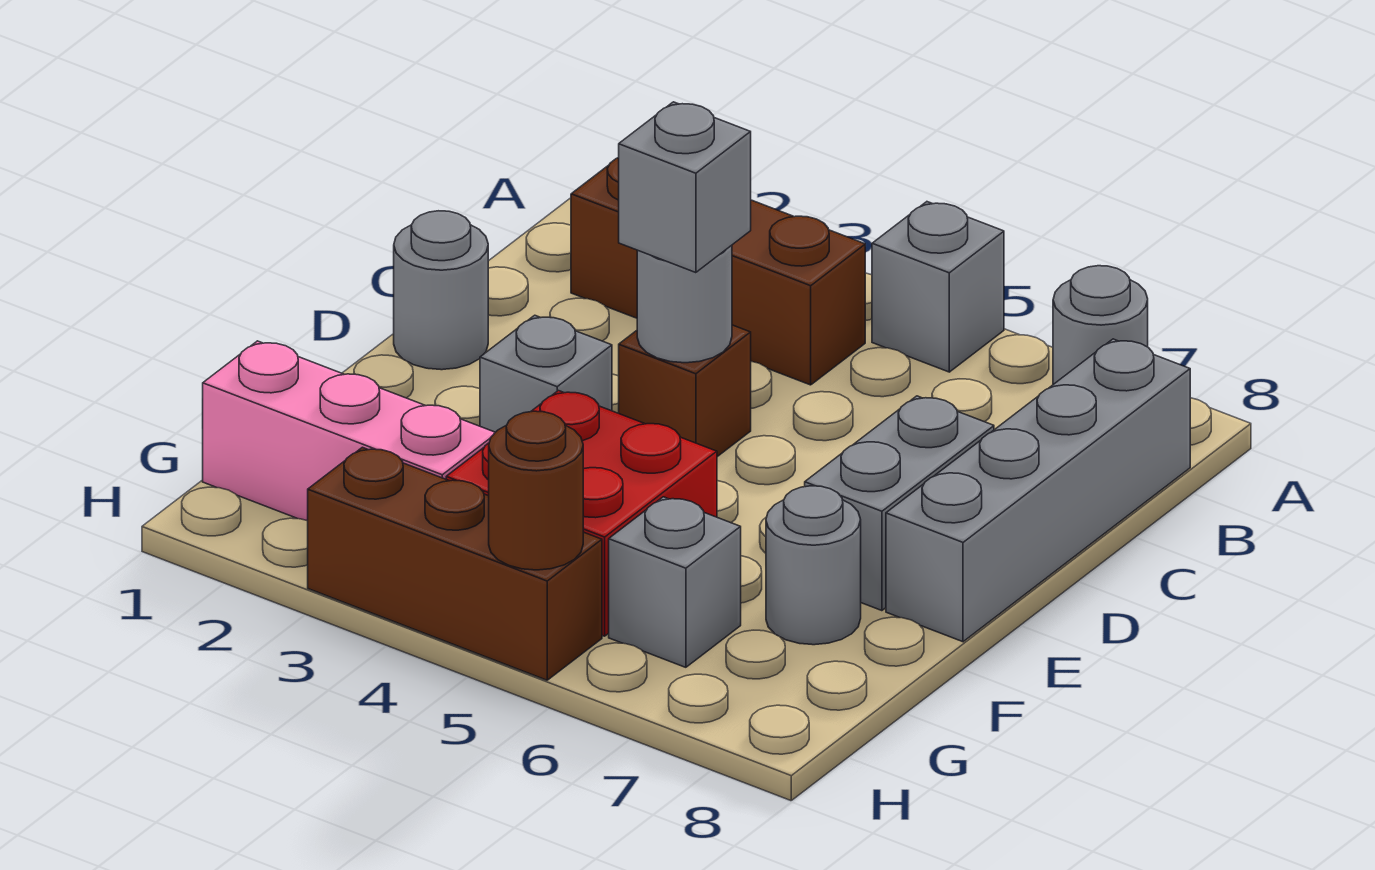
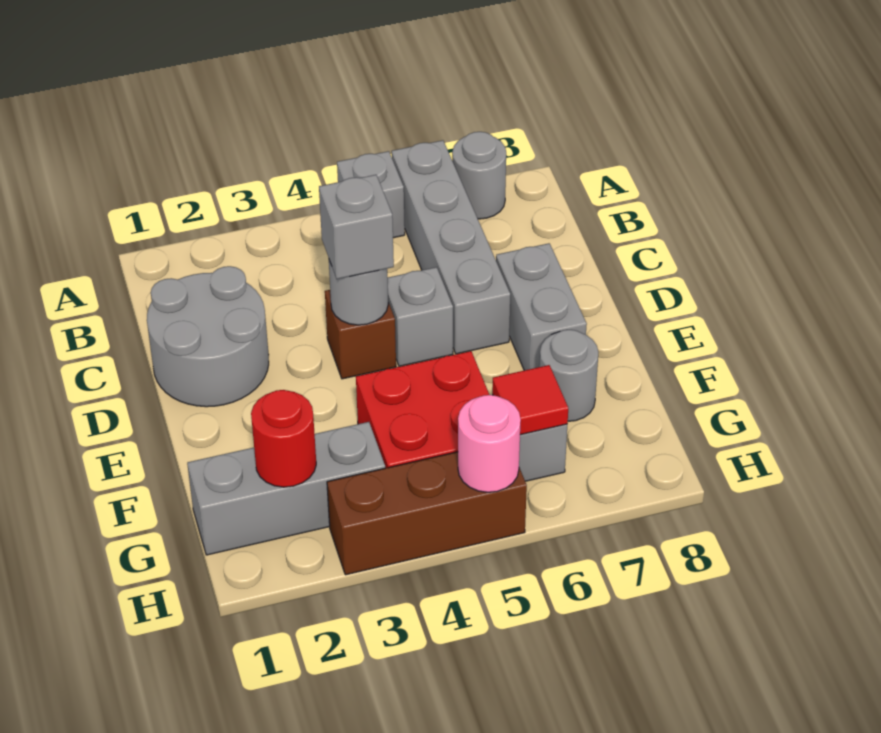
brown brick B2:B4 level 1 -> none
grey brick B8:E8 level 1 -> grey brick A6:D6 level 1
grey round brick D1 level 1 -> grey round brick C1:D2 level 1
grey brick E3 level 1 -> grey brick D5 level 1
pink brick G1:G3 level 1 -> grey brick G1:G3 level 1
none -> red round brick G2 level 2
none -> red tile G6 level 2
brown round brick H5 level 2 -> pink round brick H5 level 2

